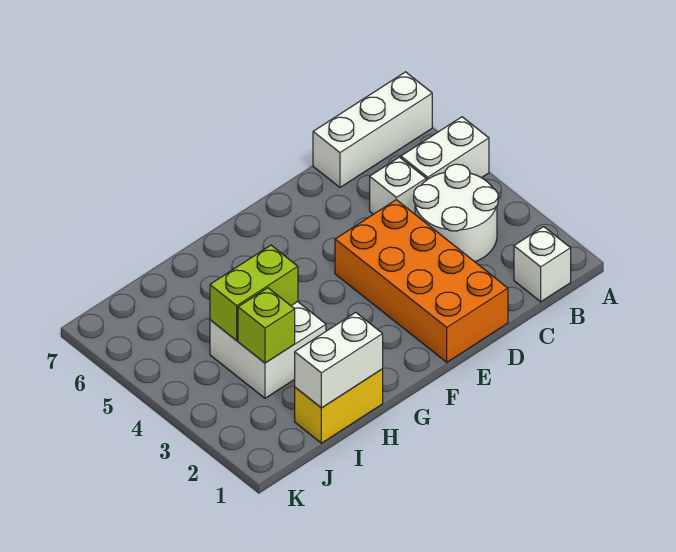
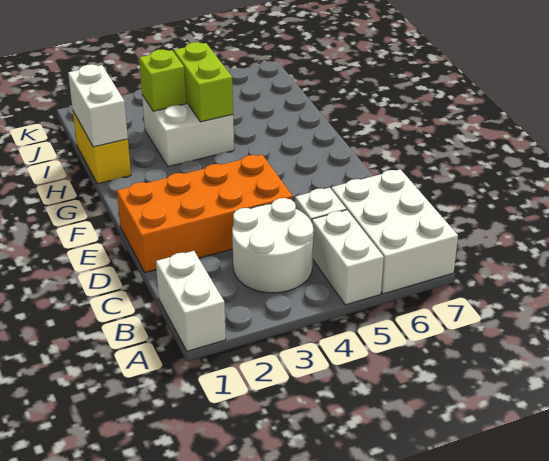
white brick A7:C7 level 1 -> white brick A6:C7 level 1
white brick B1 level 1 -> white brick A1:B1 level 1

